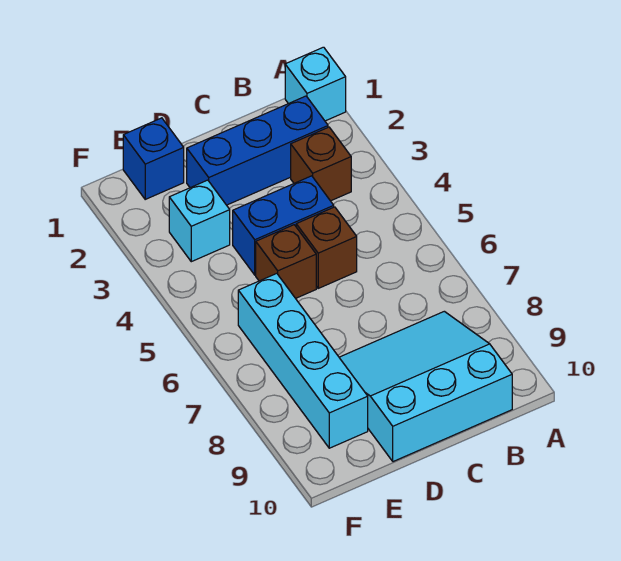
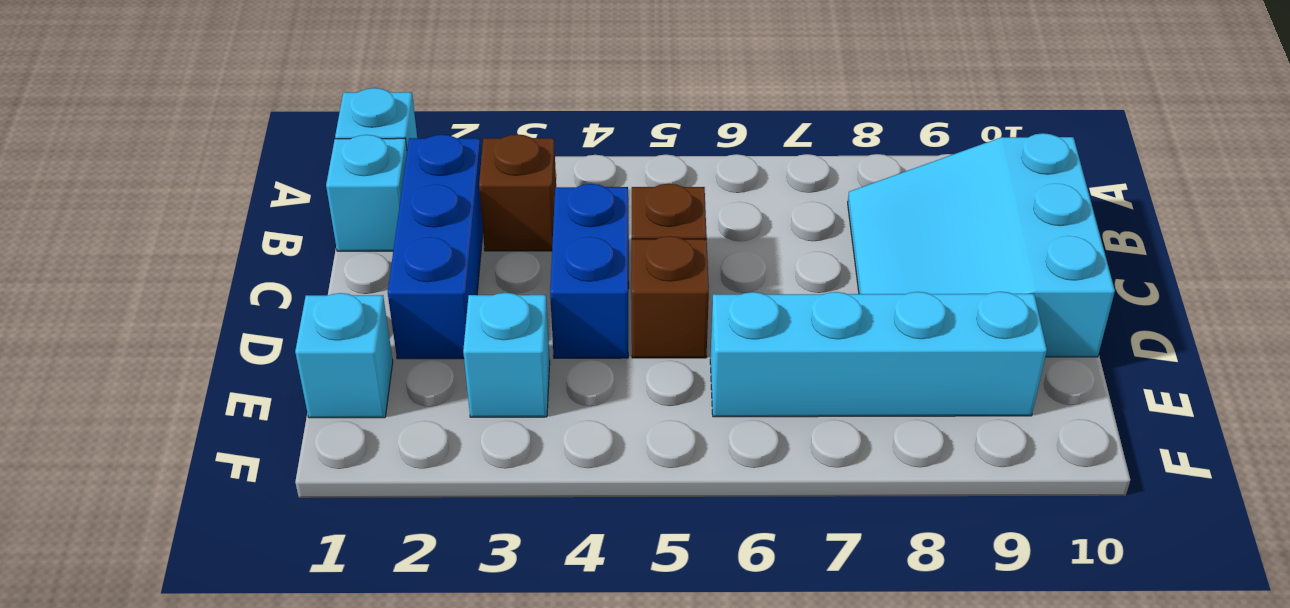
none -> cyan brick B1 level 1
blue brick E1 level 1 -> cyan brick E1 level 1

